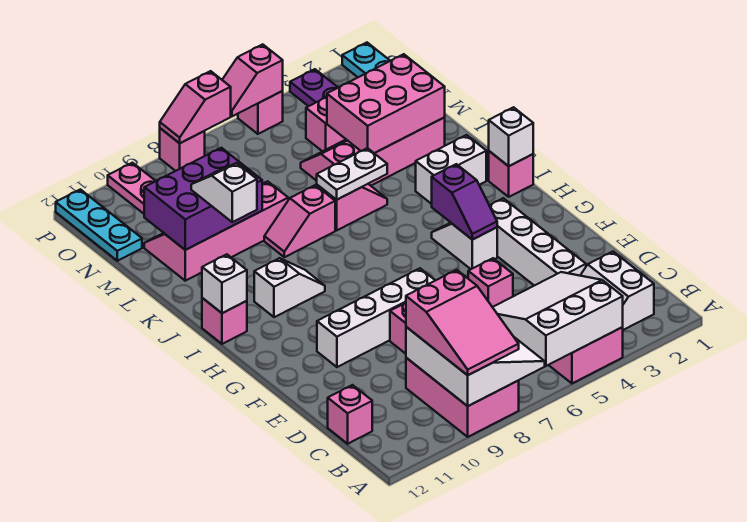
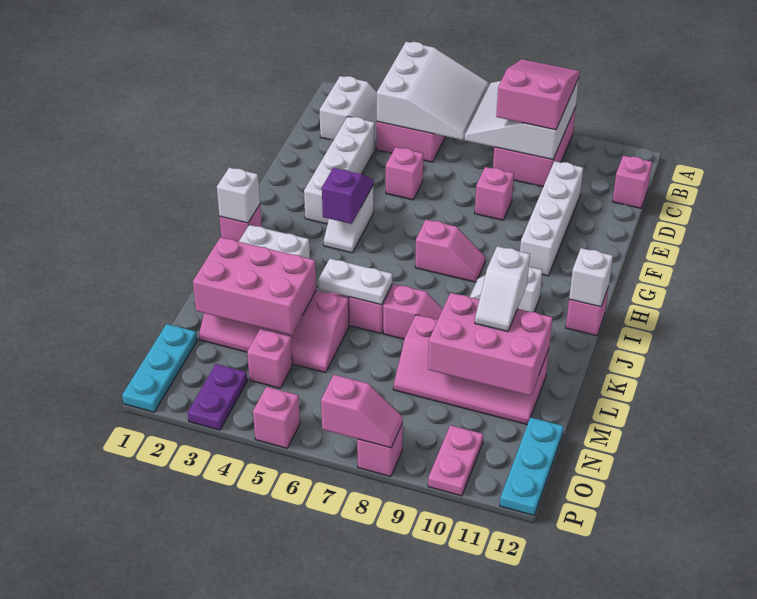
white slope A4:C6 level 2 top A -> white slope A4:C6 level 2 top 4
white brick F7:F10 level 1 -> white brick D10:G10 level 1
purple brick L9:M11 level 2 -> pink brick L9:M11 level 2
pink slope P5:P6 level 2 top 5 -> pink slope H7:H8 level 1 top 7

